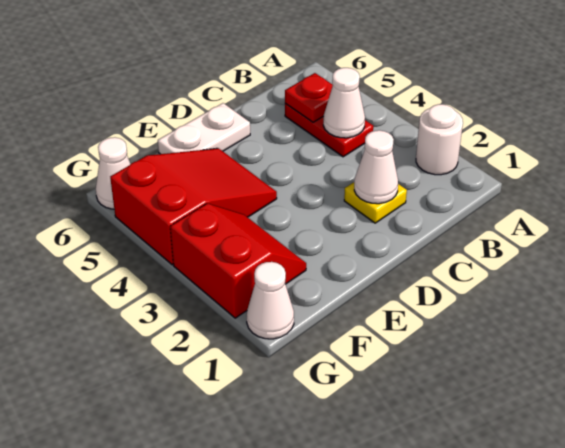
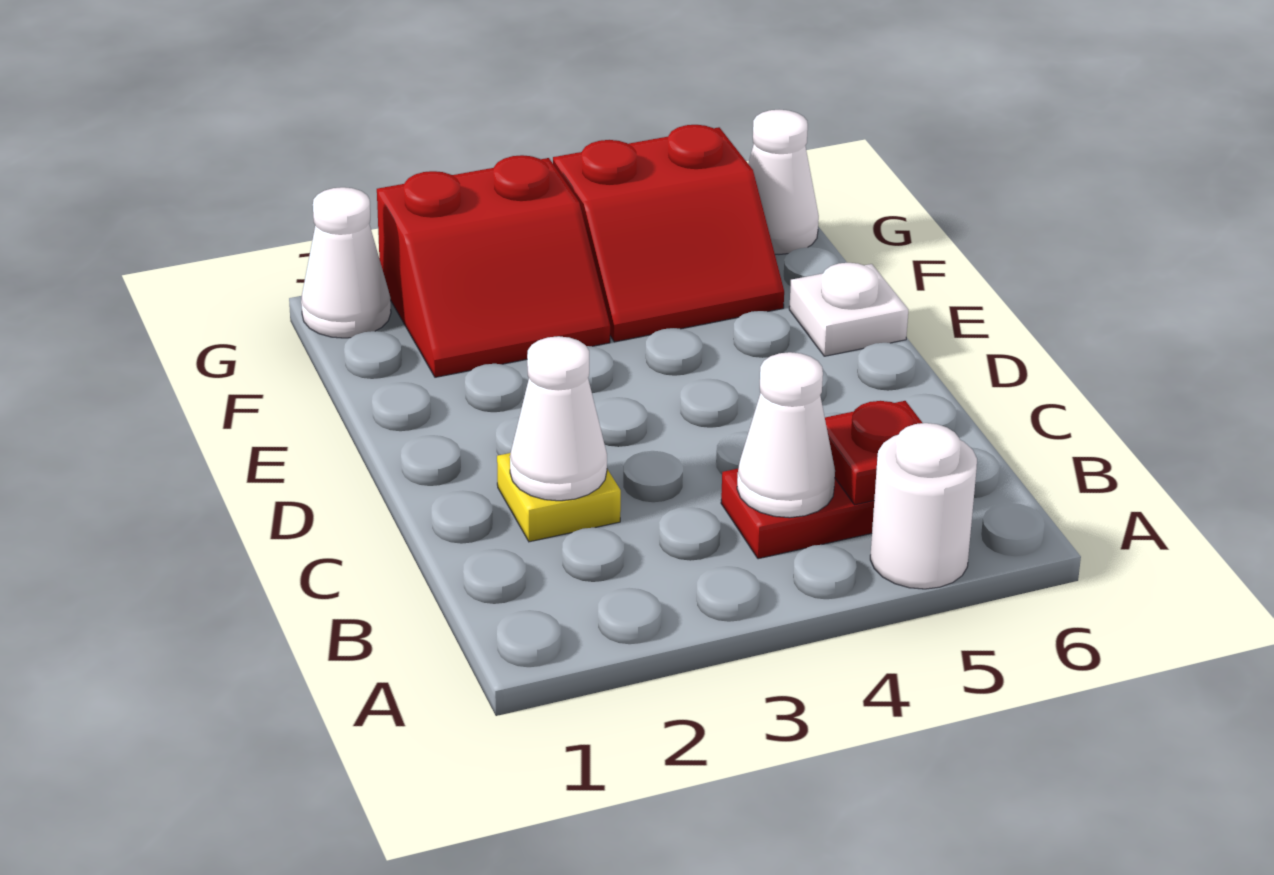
white round brick A2 level 1 -> white round brick A5 level 1
white plate D6:E6 level 1 -> white plate E6 level 1
red slope E4:G5 level 1 top G -> red slope F4:G5 level 1 top G

